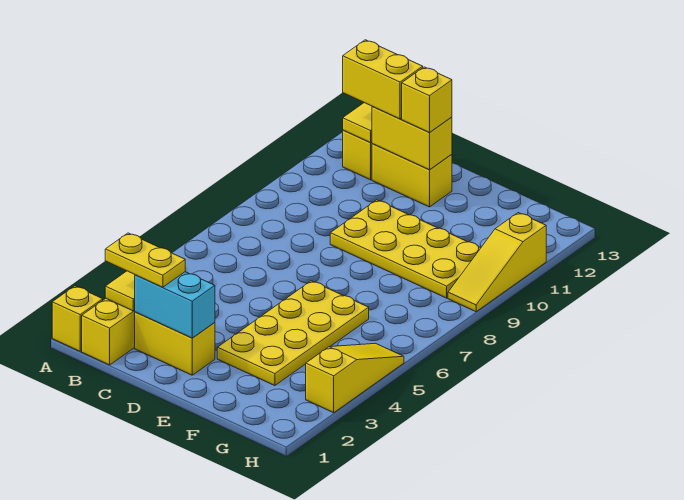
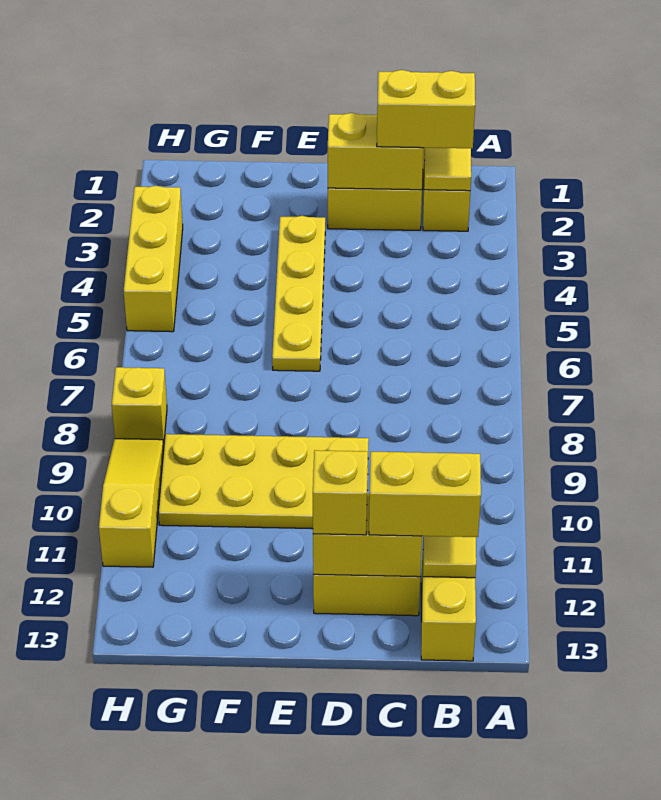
yellow brick A1 level 1 -> yellow brick H8 level 1
yellow plate B2:C2 level 3 -> yellow brick B2:C2 level 3
cyan brick C2:D2 level 2 -> yellow brick C2:D2 level 2
yellow plate E3:F6 level 1 -> yellow plate E3:E6 level 1
yellow slope H3:H5 level 1 top 3 -> yellow brick H3:H5 level 1

